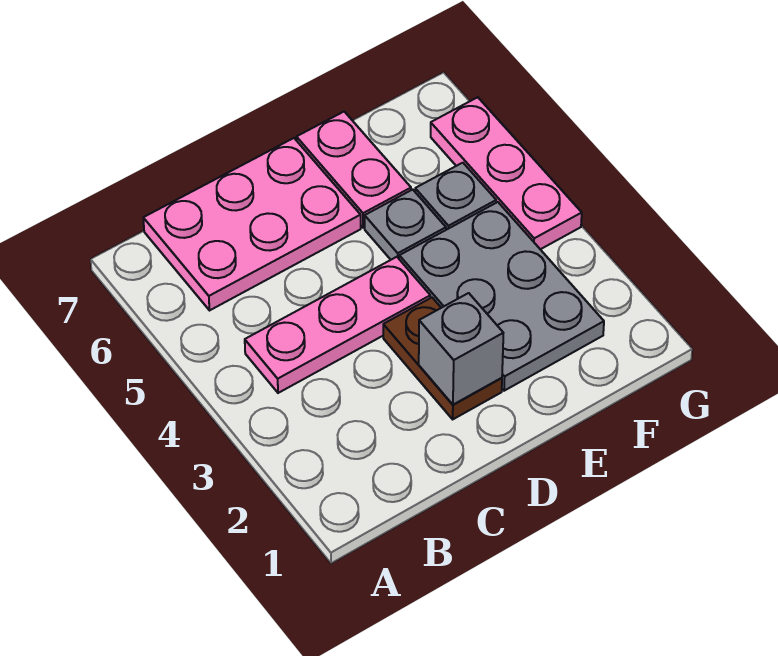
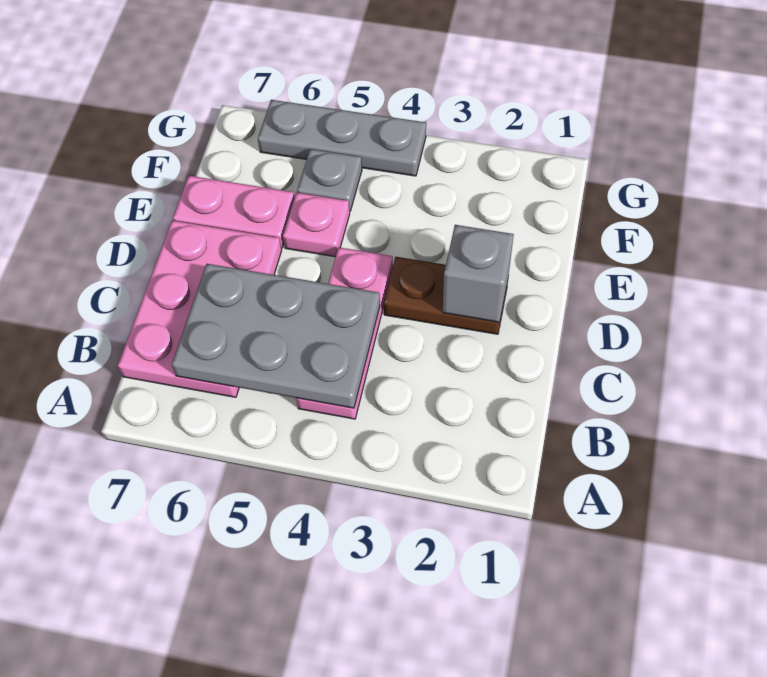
grey plate E2:F4 level 1 -> grey plate B4:C6 level 2
grey plate E5 level 1 -> pink plate E5 level 1
pink plate G4:G6 level 1 -> grey plate G4:G6 level 1

